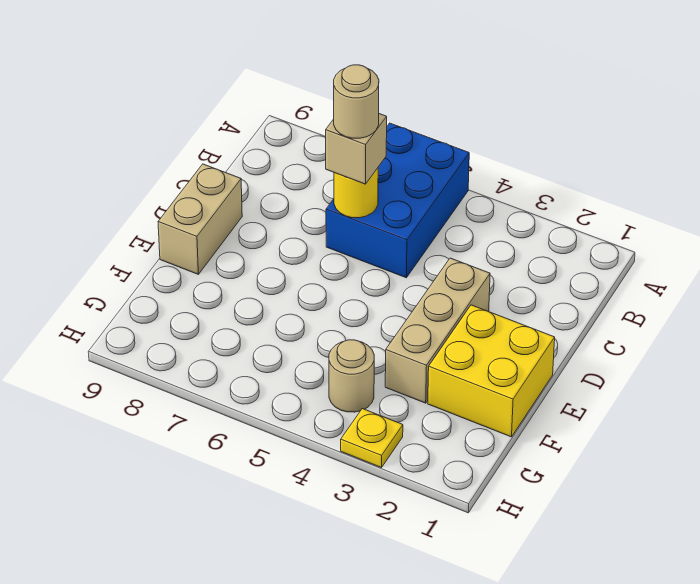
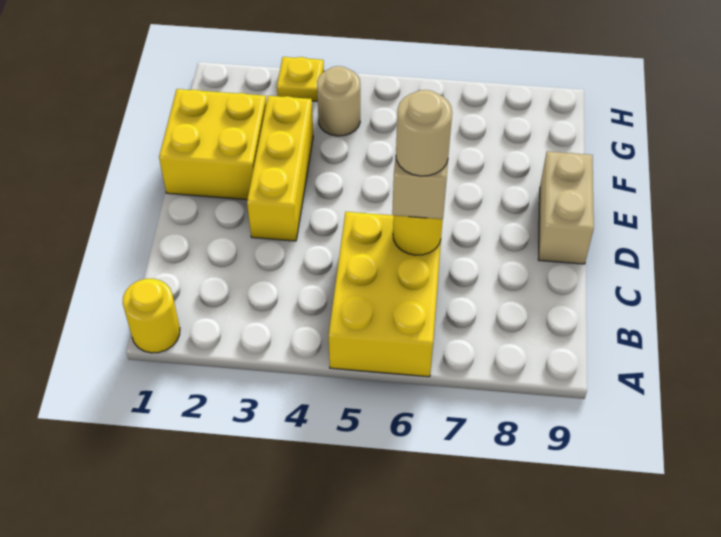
none -> yellow round brick A1 level 1
blue brick A5:C6 level 1 -> yellow brick A5:C6 level 1
tan brick D3:F3 level 1 -> yellow brick D3:F3 level 1

